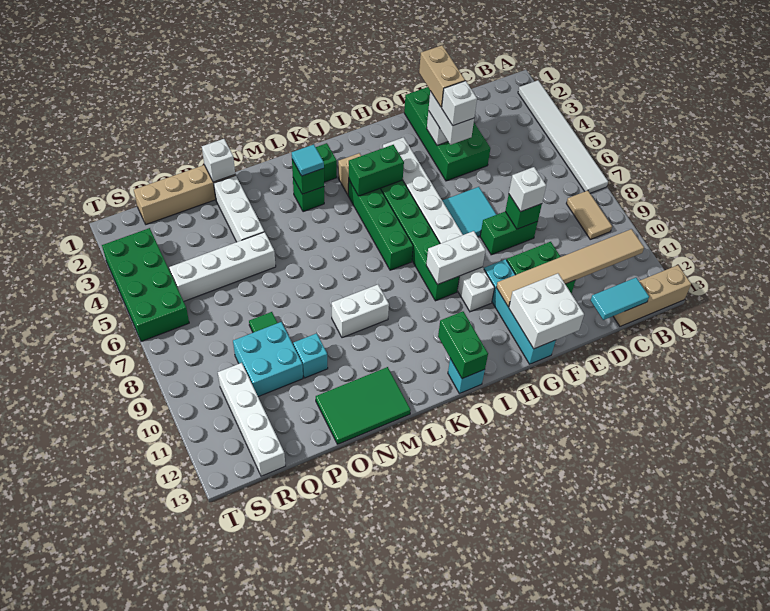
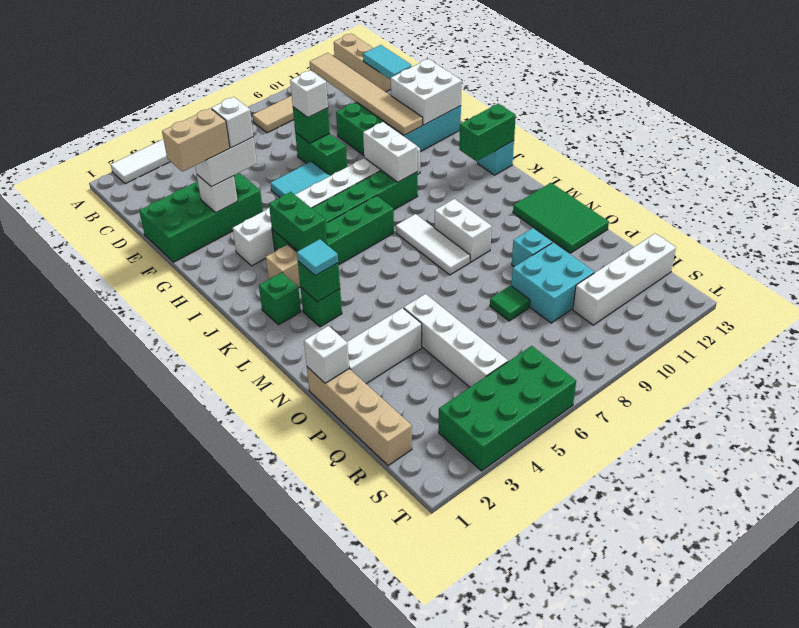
none -> white tile K8:M8 level 1

